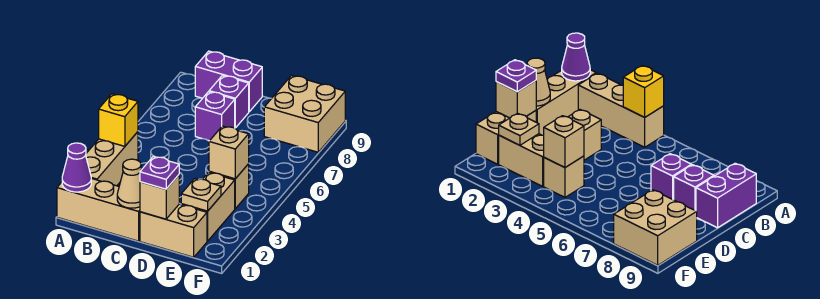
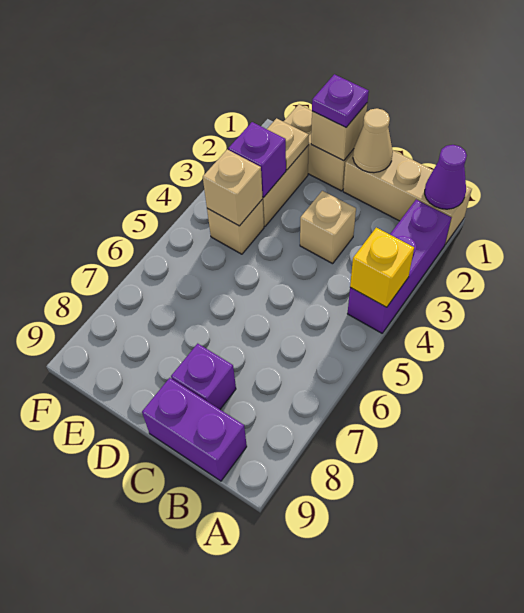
tan brick A2:A4 level 1 -> purple brick A2:A4 level 1
purple brick C7 level 1 -> purple brick E3 level 2
tan brick E8:F9 level 1 -> none

